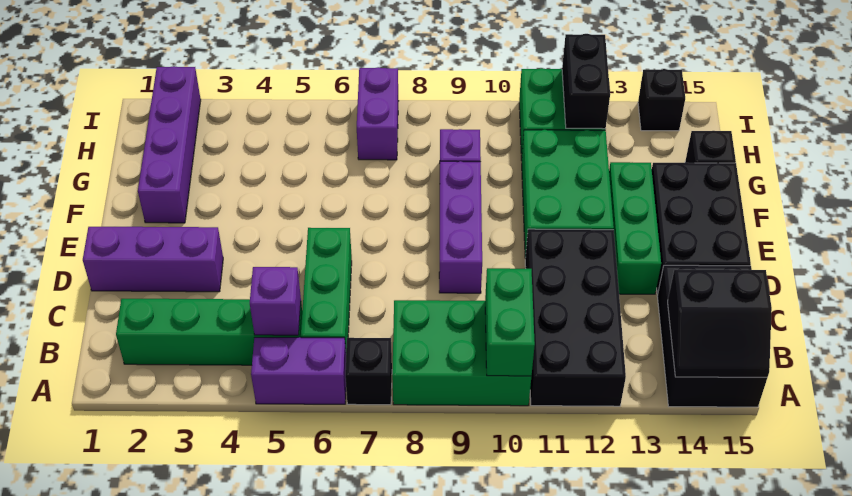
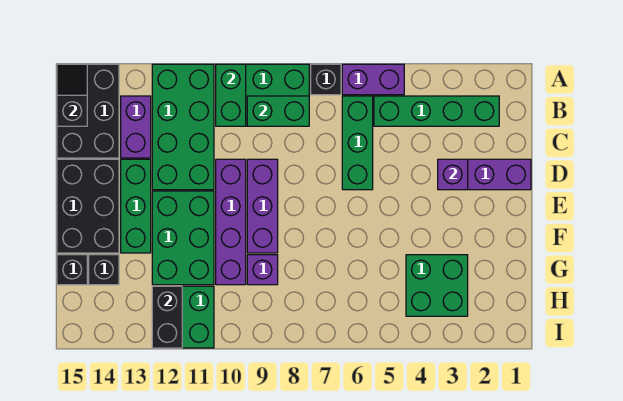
black brick A11:D12 level 1 -> green brick A11:D12 level 1
black slope A14:B15 level 2 top B -> black slope A15:B15 level 2 top B
purple brick B5 level 2 -> purple brick D3 level 2
none -> green brick B8:B9 level 2
purple brick F2:I2 level 1 -> purple brick D10:G10 level 1
none -> green brick G3:H4 level 1
purple brick H7:I7 level 1 -> purple brick B13:C13 level 1
black brick I14 level 1 -> black brick G14 level 1

